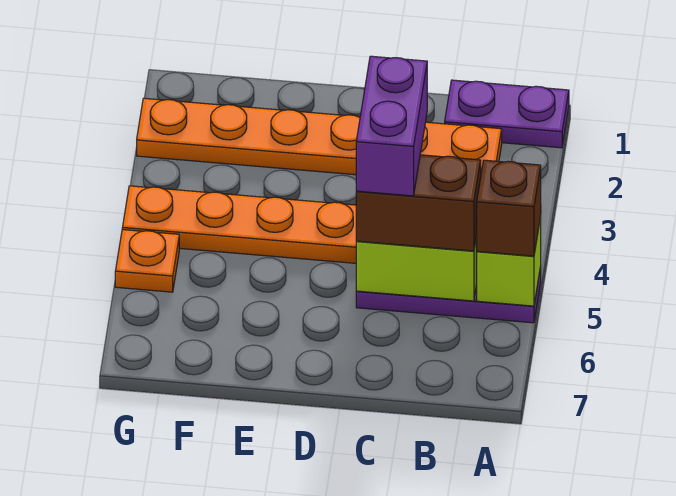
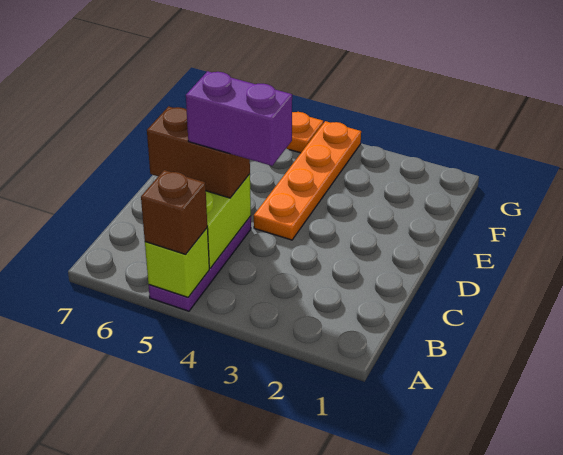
purple plate A1:B1 level 1 -> none
orange plate B2:G2 level 1 -> none
brown brick B5:C5 level 3 -> brown brick C5:C6 level 3

